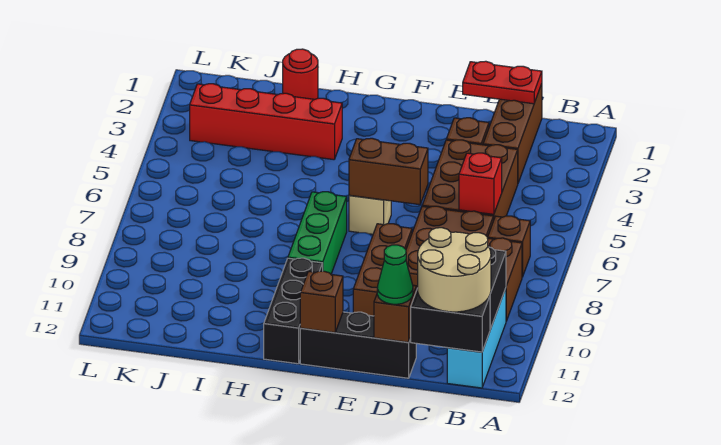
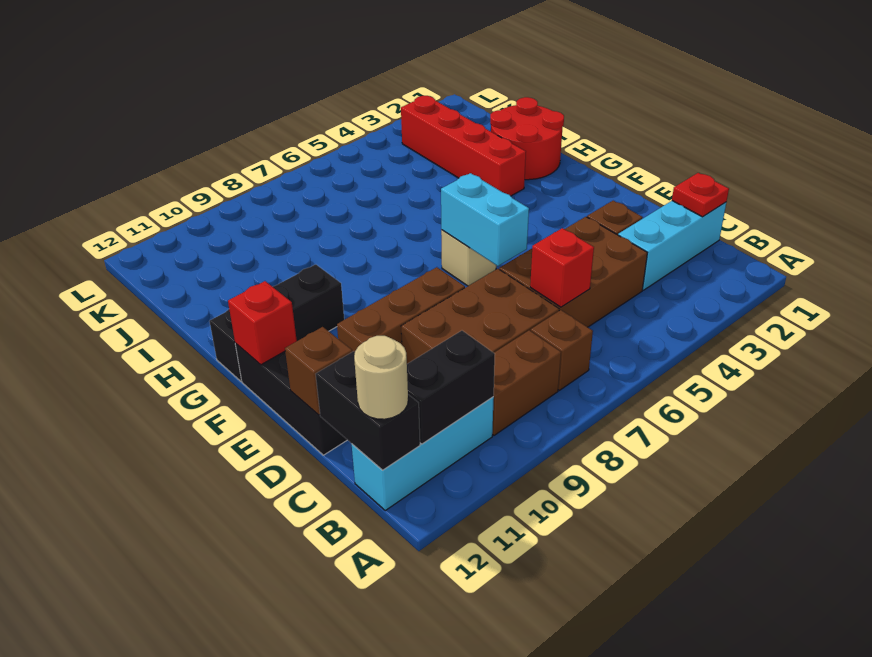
tan round brick B11:C12 level 3 -> tan round brick B12 level 3
brown brick C1:C3 level 1 -> cyan brick C1:C3 level 1
red plate C1:D1 level 2 -> red plate C1 level 2
green cone D12 level 3 -> none
brown brick E6:F6 level 2 -> cyan brick E6:F6 level 2
brown brick F12 level 2 -> red brick F12 level 2
green brick G7:G9 level 1 -> none
red round brick I1 level 1 -> red round brick H1:I2 level 1

